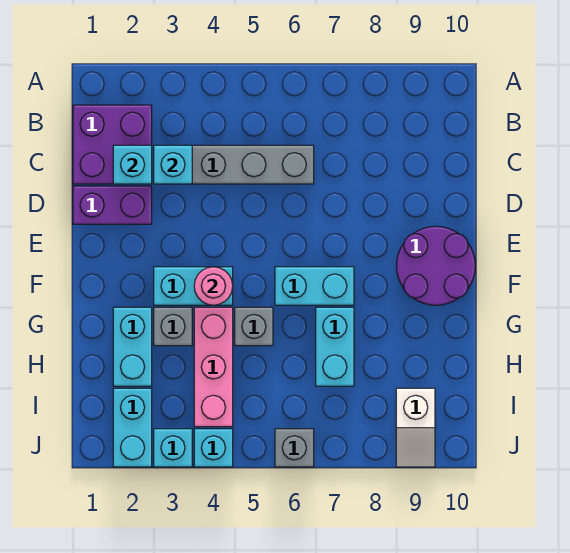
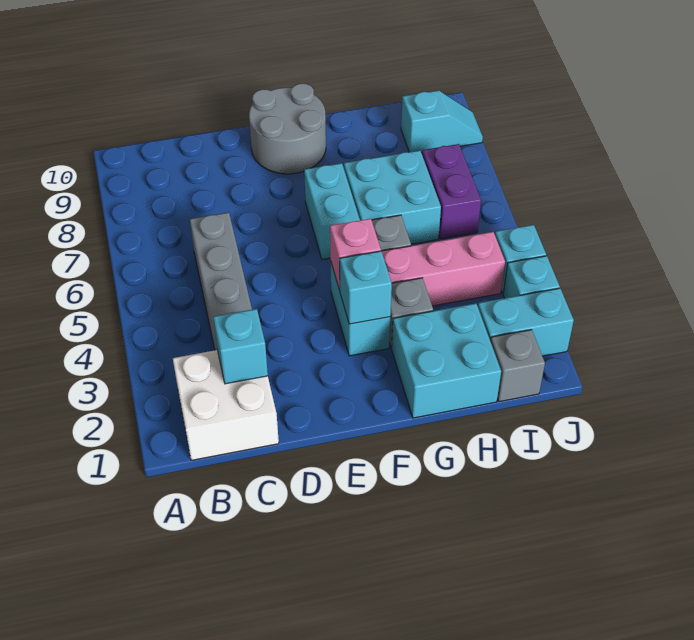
purple brick B1:C2 level 1 -> white brick B1:C2 level 1
cyan brick C3 level 2 -> cyan brick F3 level 2
purple brick D1:D2 level 1 -> purple brick I6:I7 level 1
purple round brick E9:F10 level 1 -> grey round brick E9:F10 level 1
pink round brick F4 level 2 -> pink brick F4 level 2
cyan brick G2:H2 level 1 -> cyan brick G1:H2 level 1
cyan brick G7:H7 level 1 -> cyan brick G6:H7 level 1
white slope I9:J9 level 1 top I -> cyan slope I9:J9 level 1 top I
grey brick J6 level 1 -> grey brick I1 level 1

